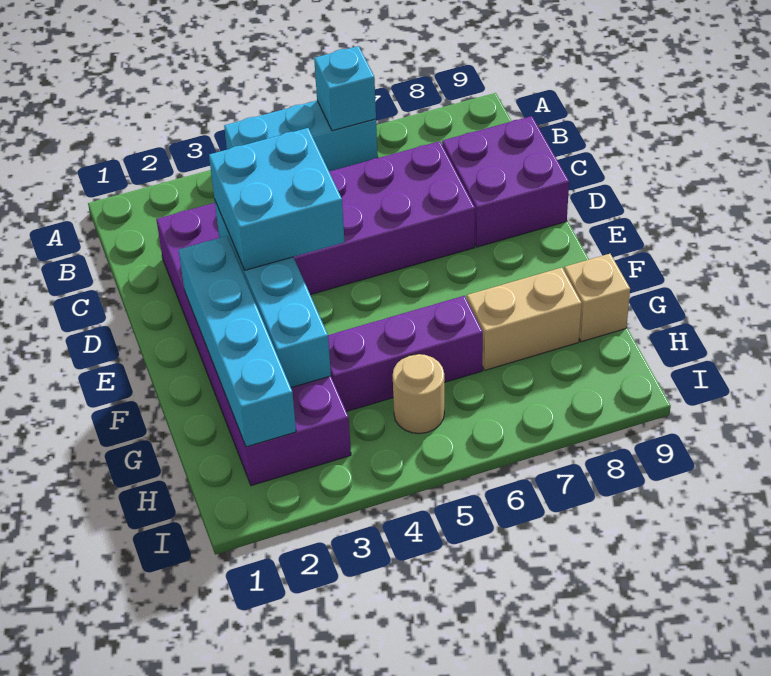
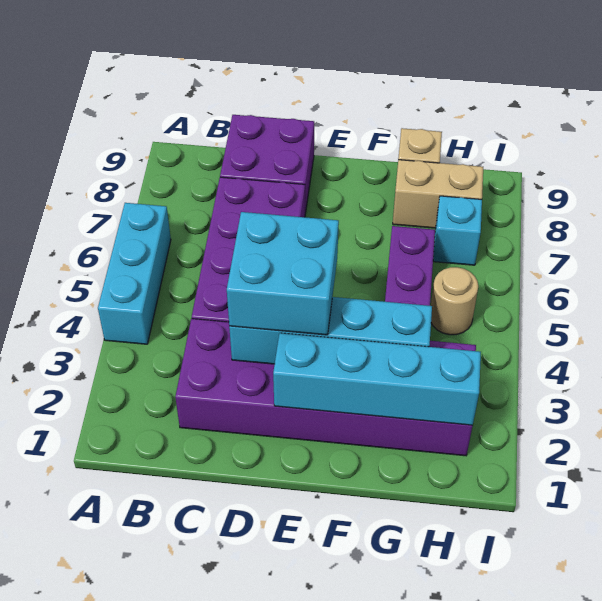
cyan brick A6 level 2 -> cyan brick H7 level 1
tan brick G7:G8 level 1 -> tan brick G8:H8 level 1

